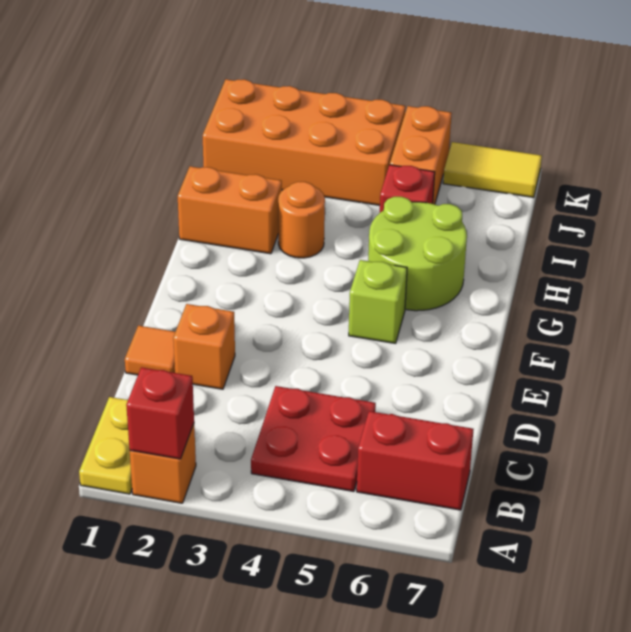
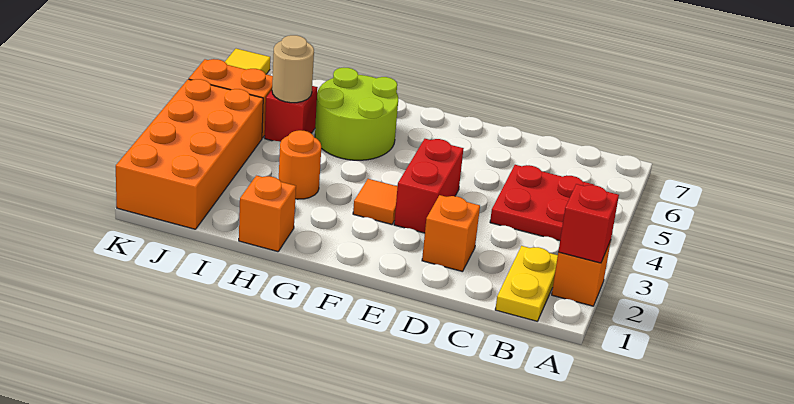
yellow plate A1:B1 level 1 -> yellow plate B1:B2 level 1
red brick B6:B7 level 1 -> red brick E3:E4 level 1
orange tile D1 level 1 -> orange tile F3 level 1
lime brick F5 level 1 -> none
orange brick H1:H2 level 1 -> orange brick H1 level 1
none -> tan round brick I5 level 2

